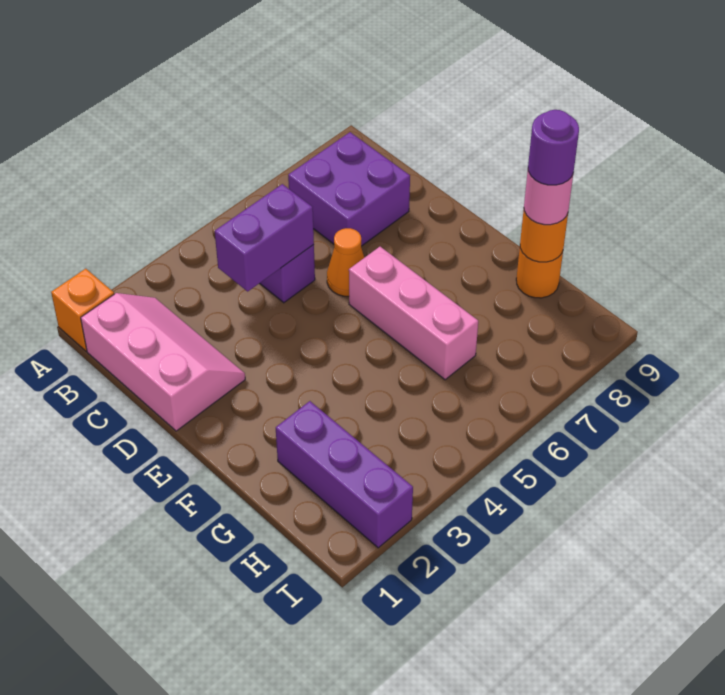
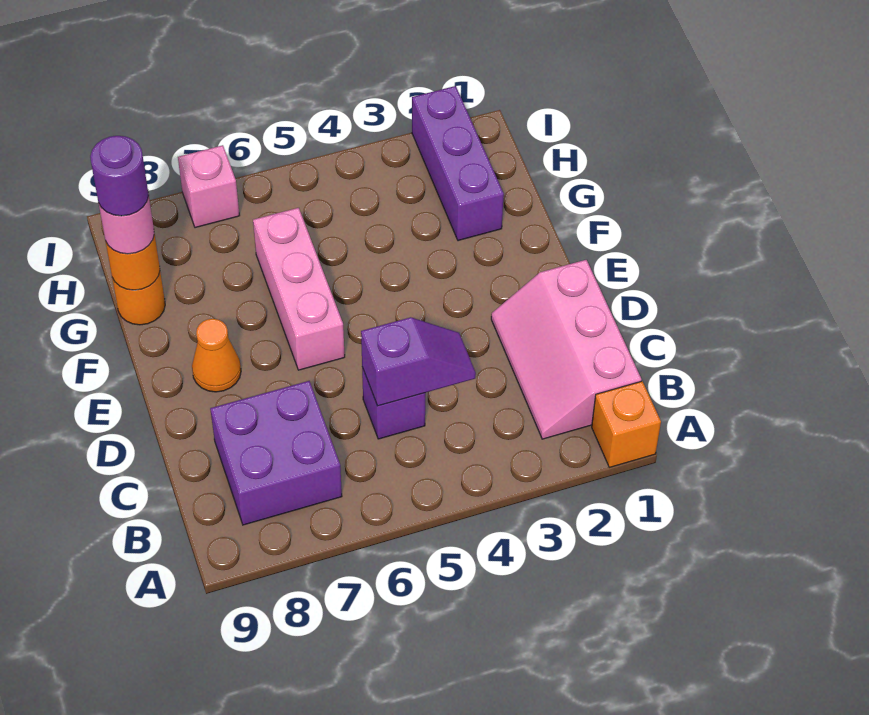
purple brick C4:C5 level 2 -> purple slope C4:C5 level 2 top 5
orange cone D6 level 1 -> orange cone E8 level 1
none -> pink brick I7 level 1

